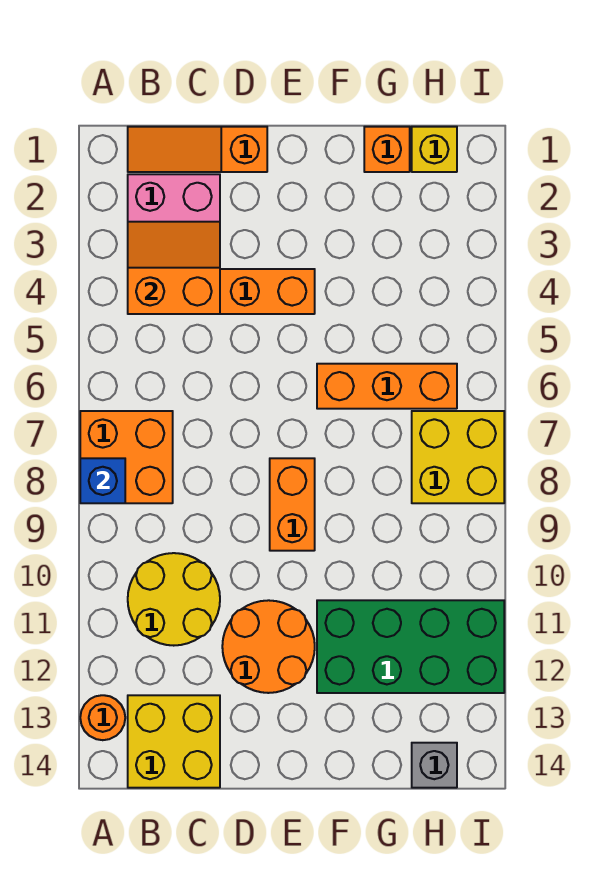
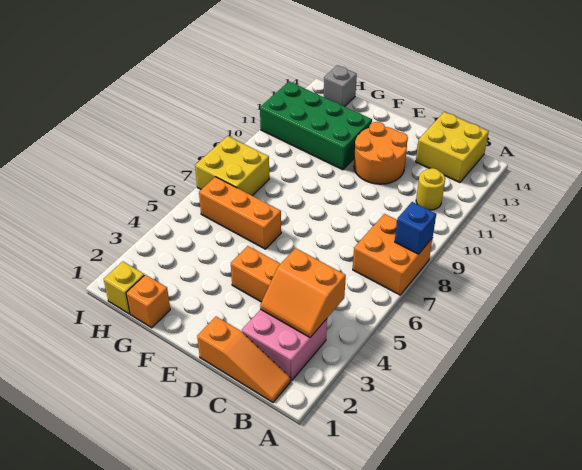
orange round brick A13 level 1 -> none
yellow round brick B10:C11 level 1 -> yellow round brick B11 level 1
orange brick E8:E9 level 1 -> none

